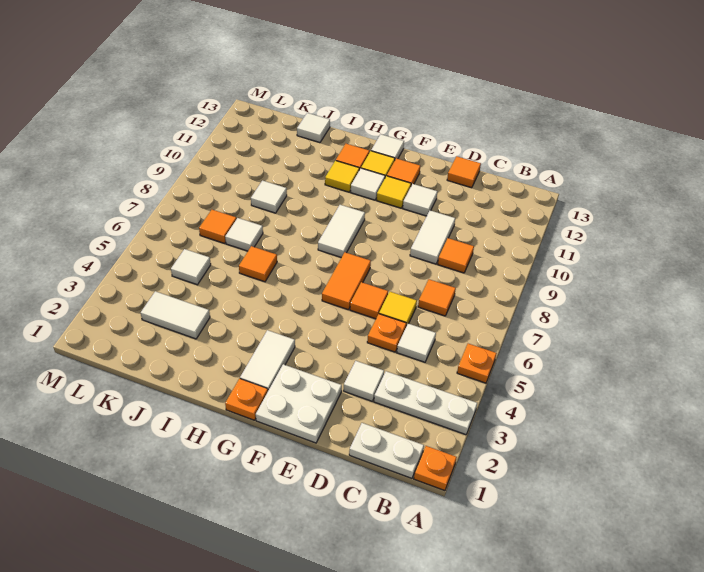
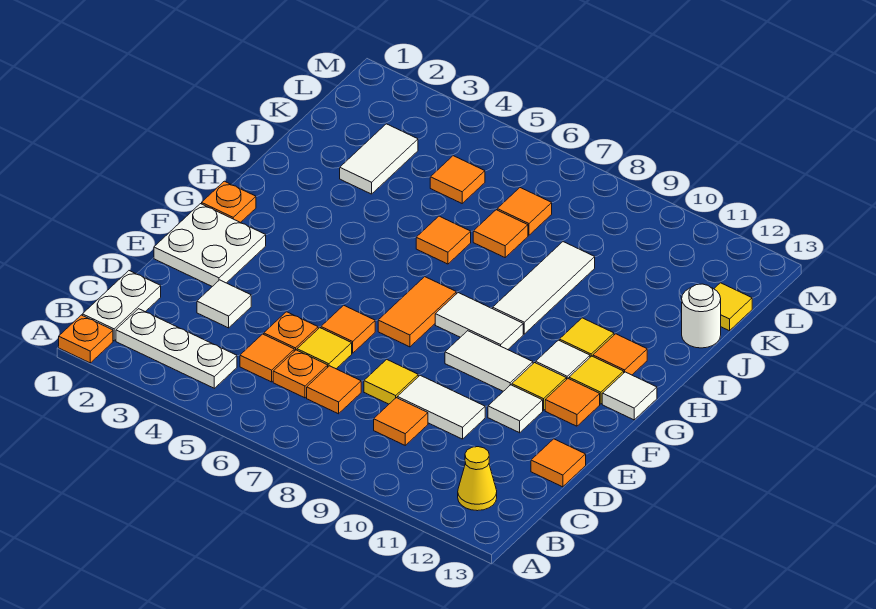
white plate A3:C3 level 1 -> white plate B2:B4 level 1
orange plate A5 level 1 -> orange plate C6 level 1
none -> yellow cone B12 level 1
white tile C5 level 1 -> orange tile C5 level 1
none -> yellow tile D8 level 1
orange tile F6:F7 level 1 -> orange tile F7:G7 level 1
white tile G2:G3 level 1 -> white tile F9:F10 level 1
white tile J7 level 1 -> orange tile J7 level 1
white tile J9 level 1 -> white tile H9:J9 level 1
white tile J13 level 1 -> white round brick J13 level 1
white tile K5 level 1 -> orange tile K5 level 1
none -> yellow tile K13 level 1

